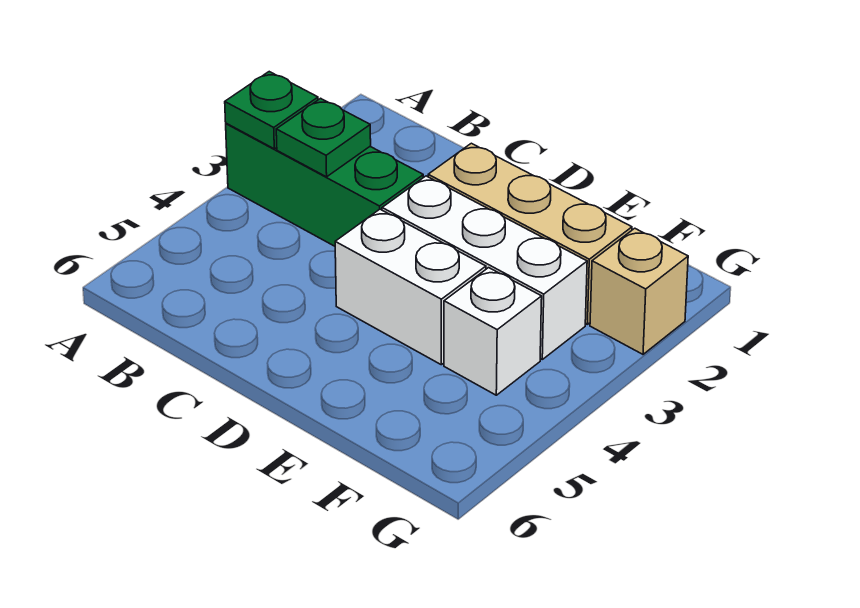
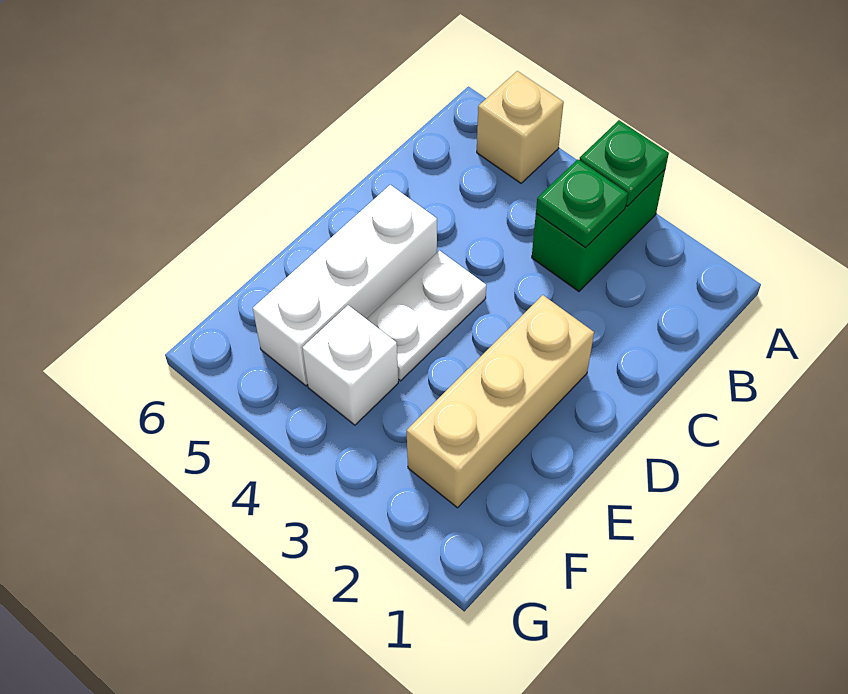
green brick A3:C3 level 1 -> green brick A3:B3 level 1
white brick D3:F3 level 1 -> white brick D5:F5 level 1
white brick D4:E4 level 1 -> white plate D4:E4 level 1
tan brick G2 level 1 -> tan brick A5 level 1

